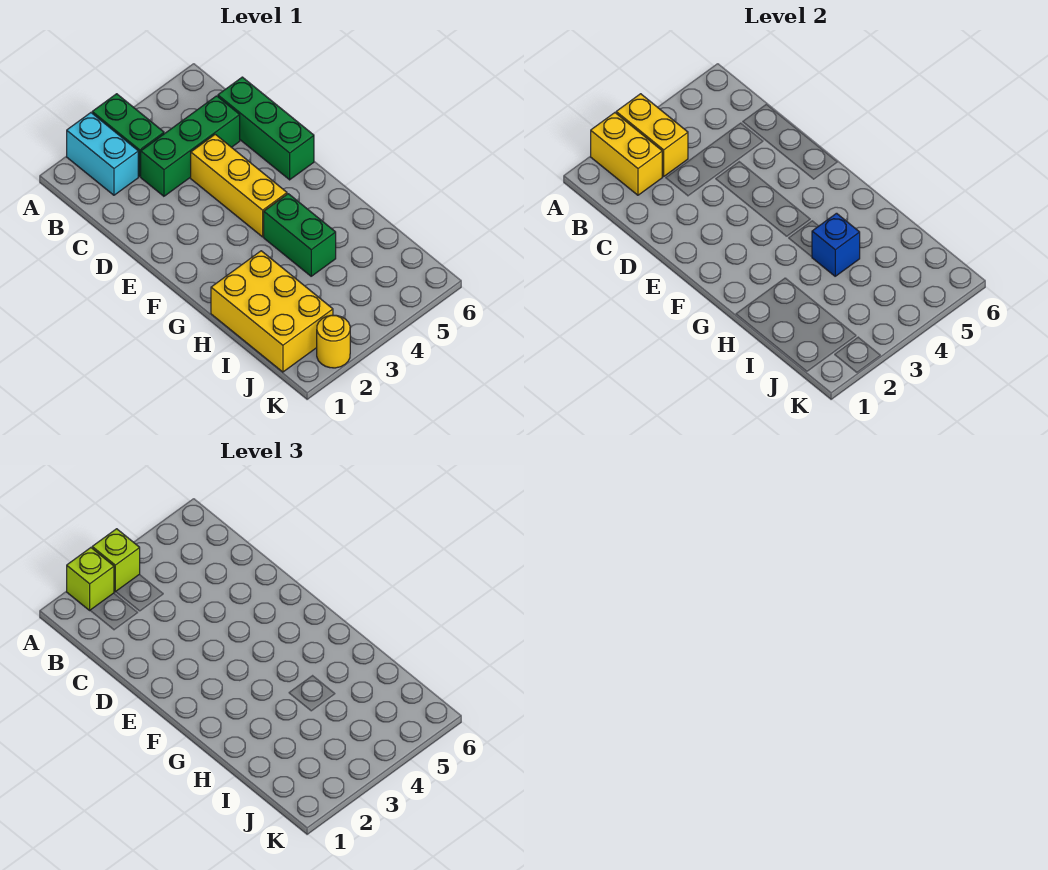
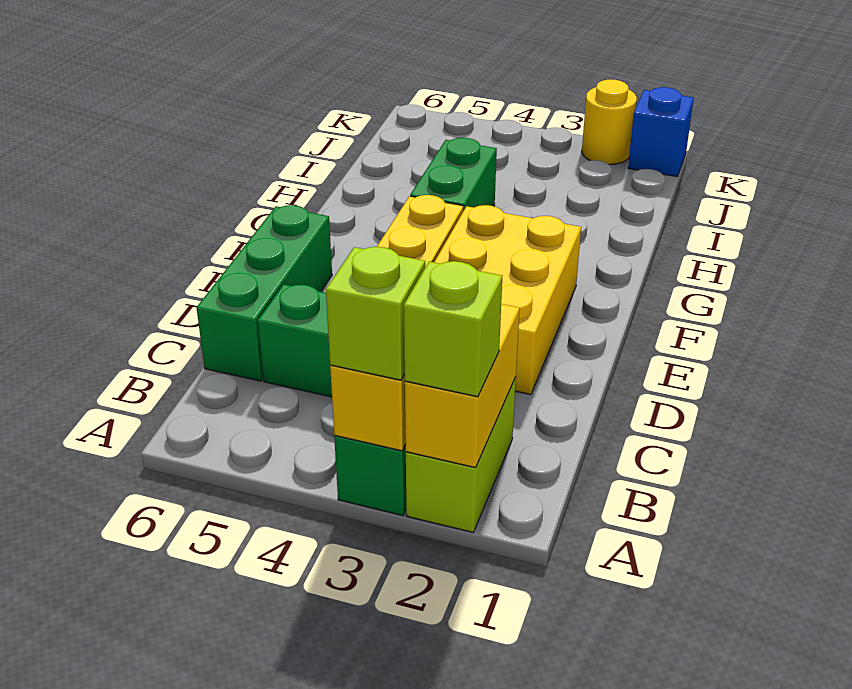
cyan brick A2:B2 level 1 -> lime brick A2:B2 level 1
yellow brick H1:J2 level 1 -> yellow brick D2:F3 level 1
blue brick H4 level 2 -> blue brick K1 level 1

